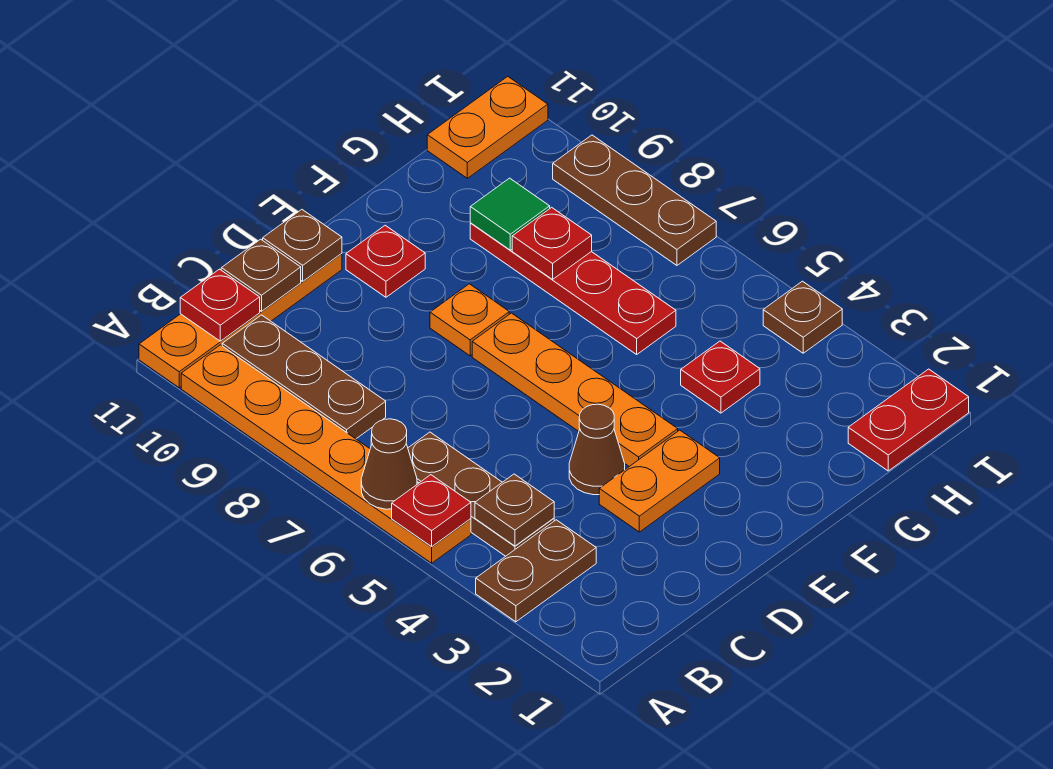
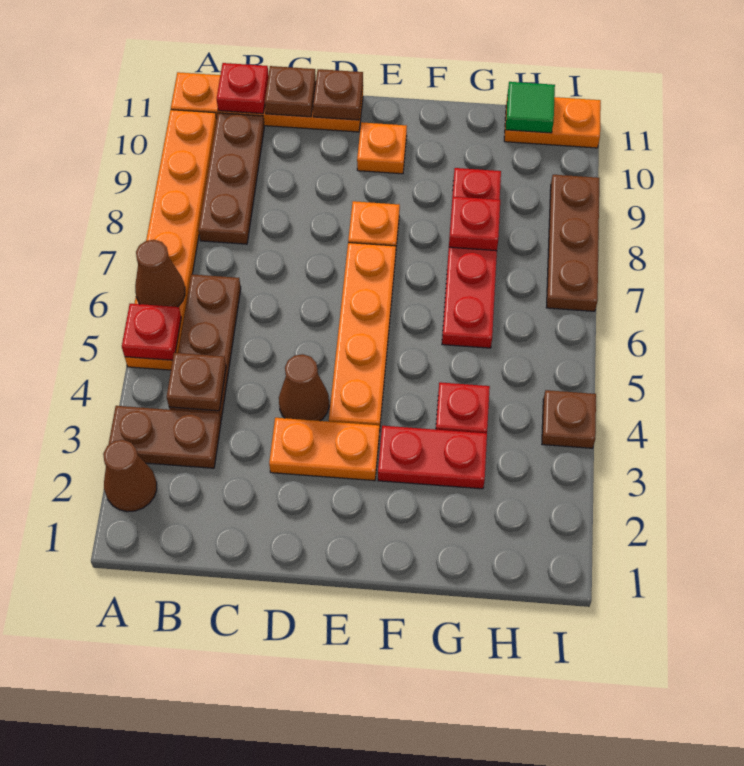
none -> brown cone A2 level 1
red plate E10 level 1 -> orange plate E10 level 1
green tile G9 level 2 -> green tile H11 level 2
red plate H1:I1 level 1 -> red plate F3:G3 level 1

